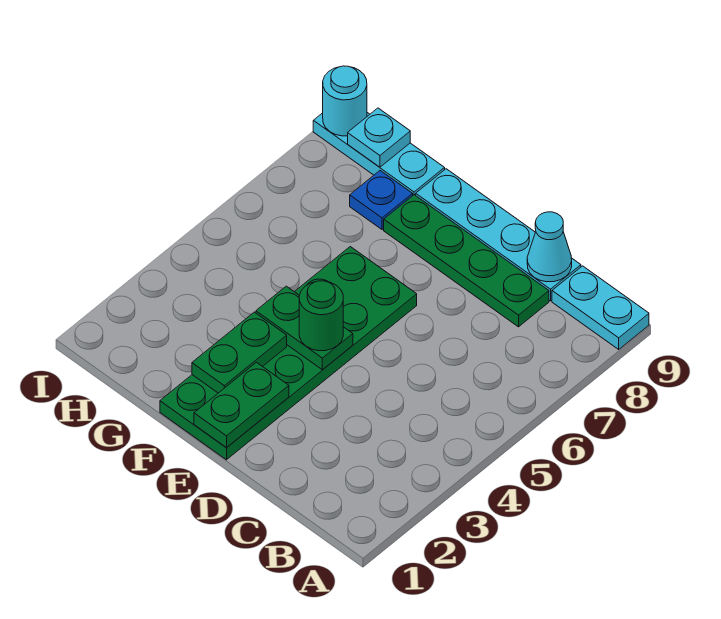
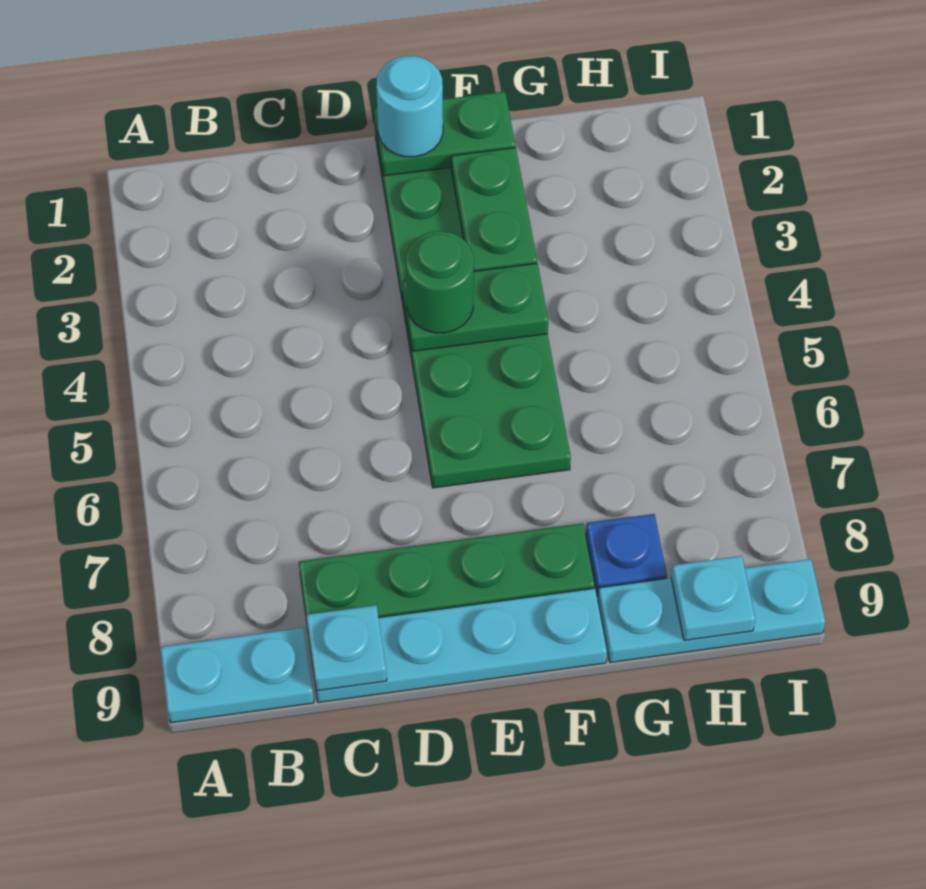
cyan cone C9 level 2 -> cyan plate C9 level 2
green plate E1:E2 level 2 -> green plate E1:F1 level 2
cyan round brick I9 level 2 -> cyan round brick E1 level 3

